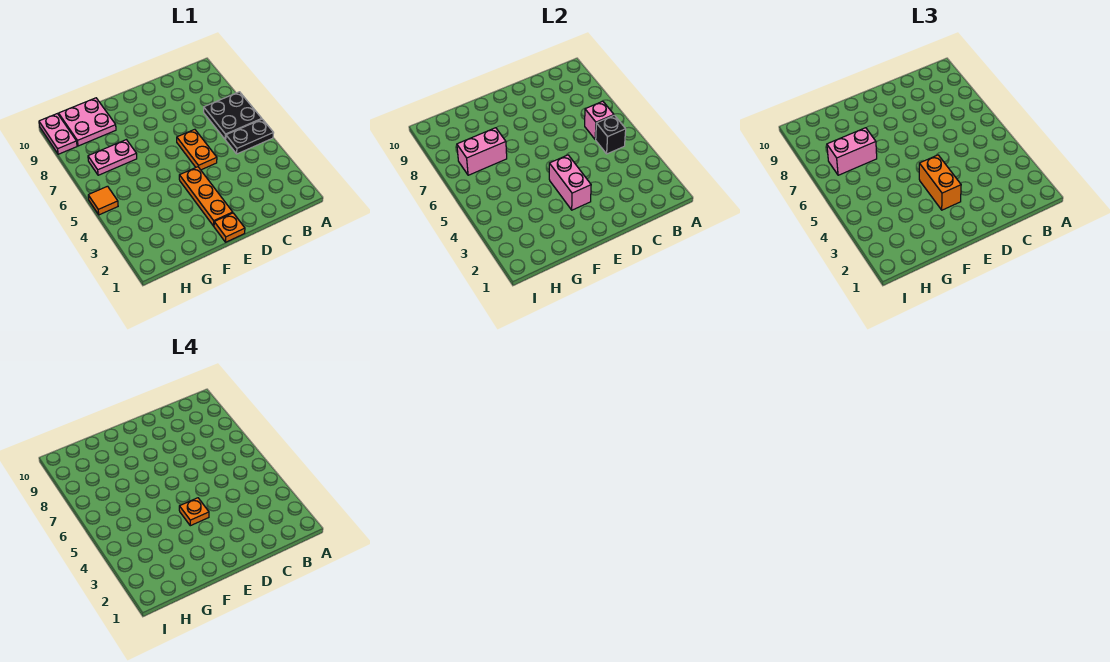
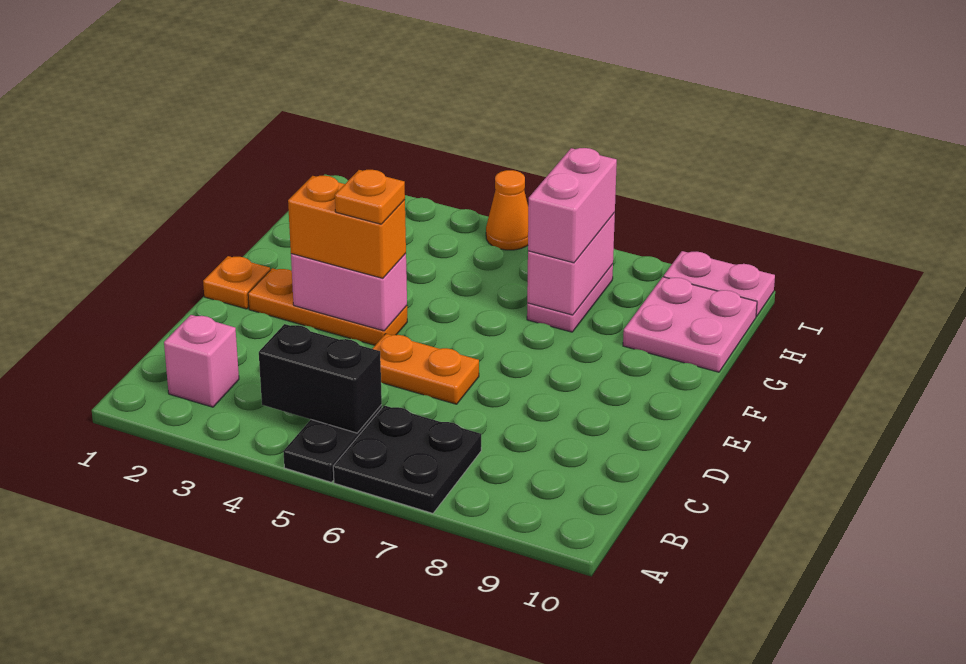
black brick B5 level 2 -> black brick B4:B5 level 2
pink brick B6 level 2 -> pink brick B2 level 1
orange tile I5 level 1 -> orange cone I5 level 1

